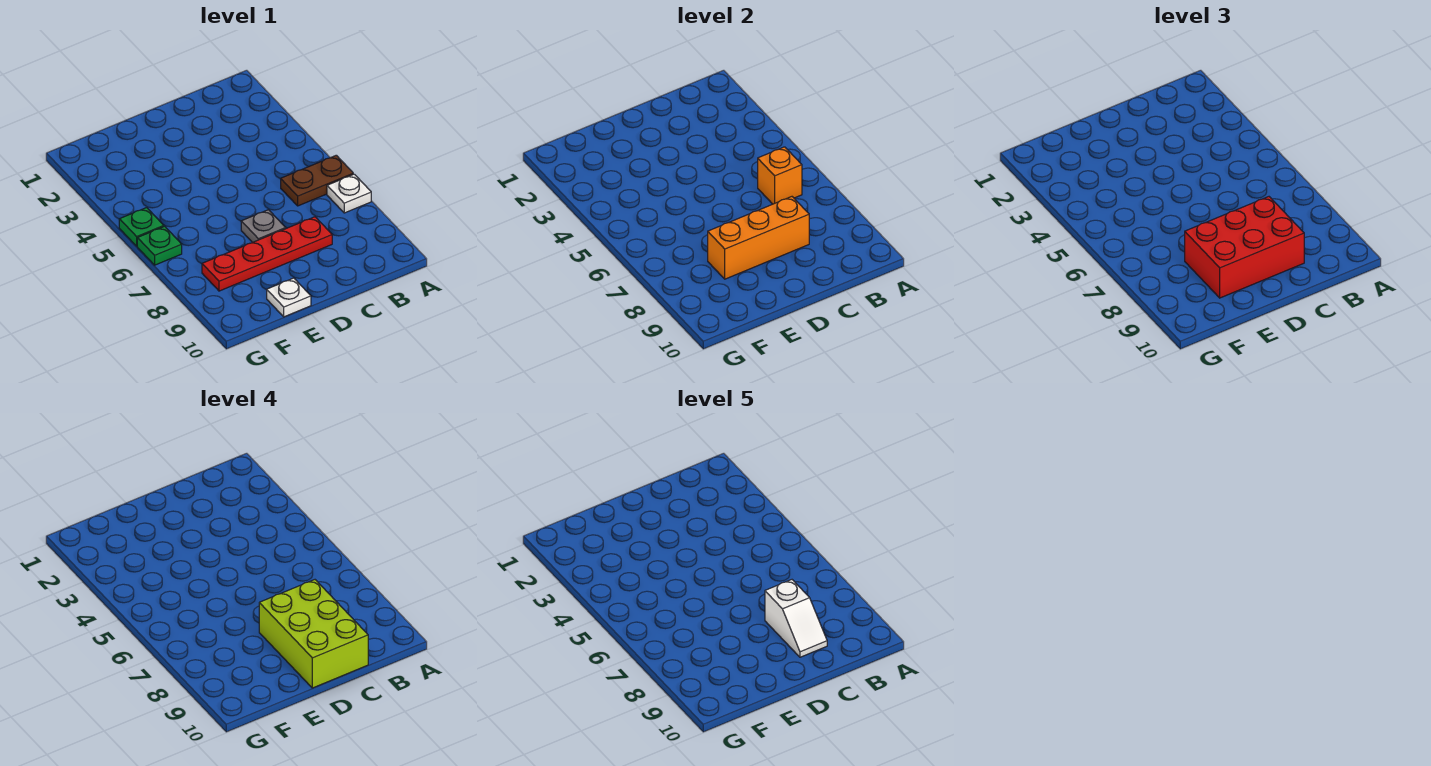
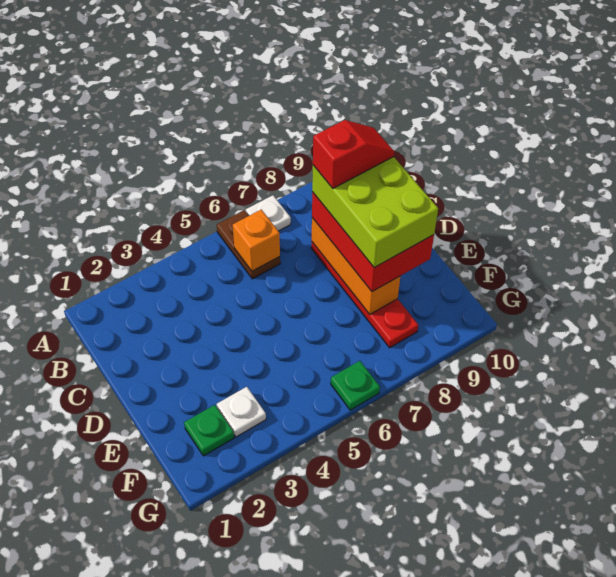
lime brick C8:D10 level 4 -> lime brick C8:E9 level 4
white slope C8:C9 level 5 top 8 -> red slope C8:C9 level 5 top 8
grey plate D7 level 1 -> none
white plate E10 level 1 -> white plate F3 level 1
green plate G5 level 1 -> green plate F2 level 1

